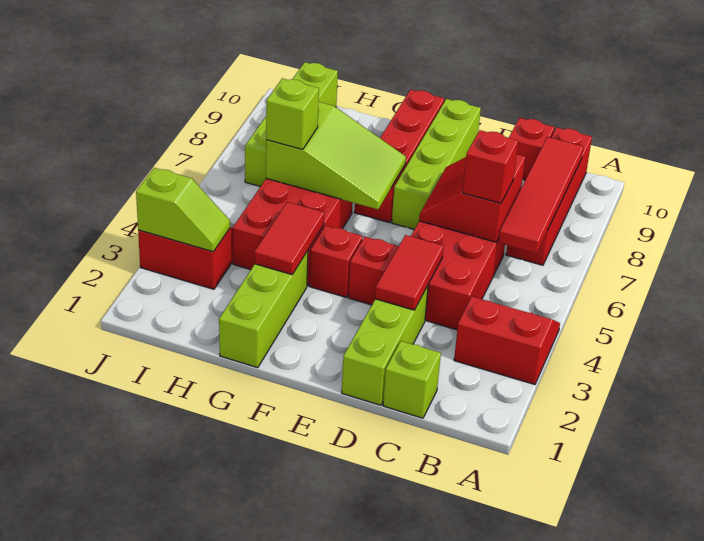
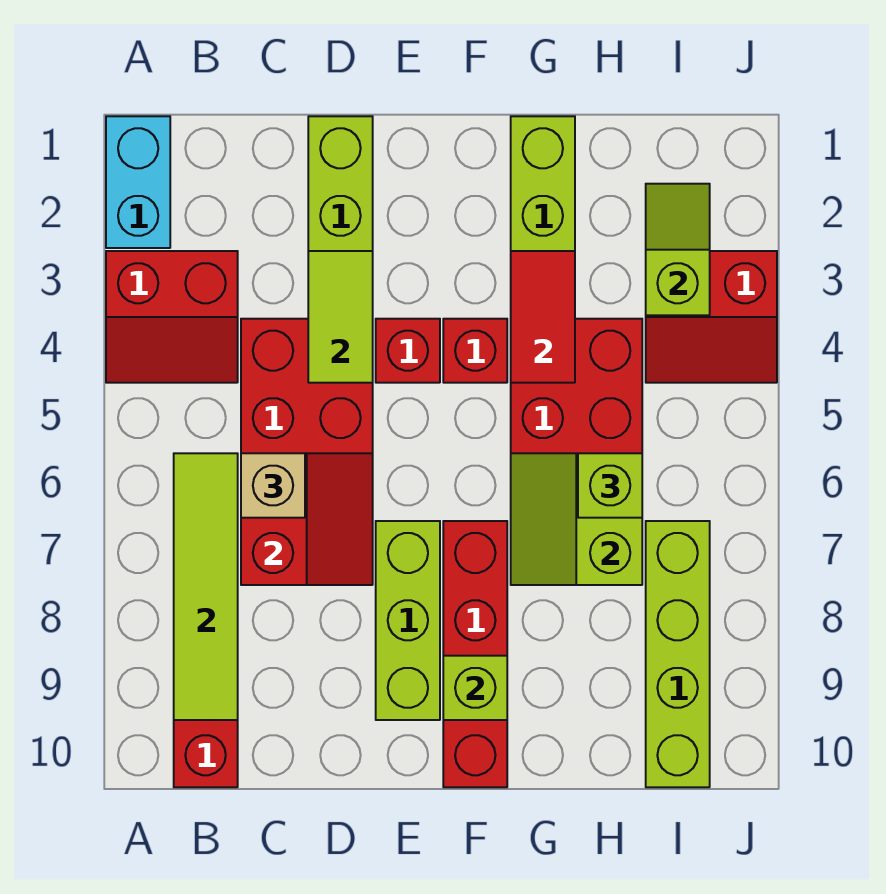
none -> cyan brick A1:A2 level 1
red tile B6:B9 level 2 -> lime tile B6:B9 level 2
lime brick C1 level 1 -> lime brick F9 level 2
red brick C6 level 3 -> tan brick C6 level 3
red brick C10 level 1 -> none
red tile D3:D4 level 2 -> lime tile D3:D4 level 2
lime brick E7:E10 level 1 -> lime brick E7:E9 level 1
lime slope F6:H7 level 2 top H -> lime slope G6:H7 level 2 top H
lime slope I3:J3 level 2 top J -> lime slope I2:I3 level 2 top 3

